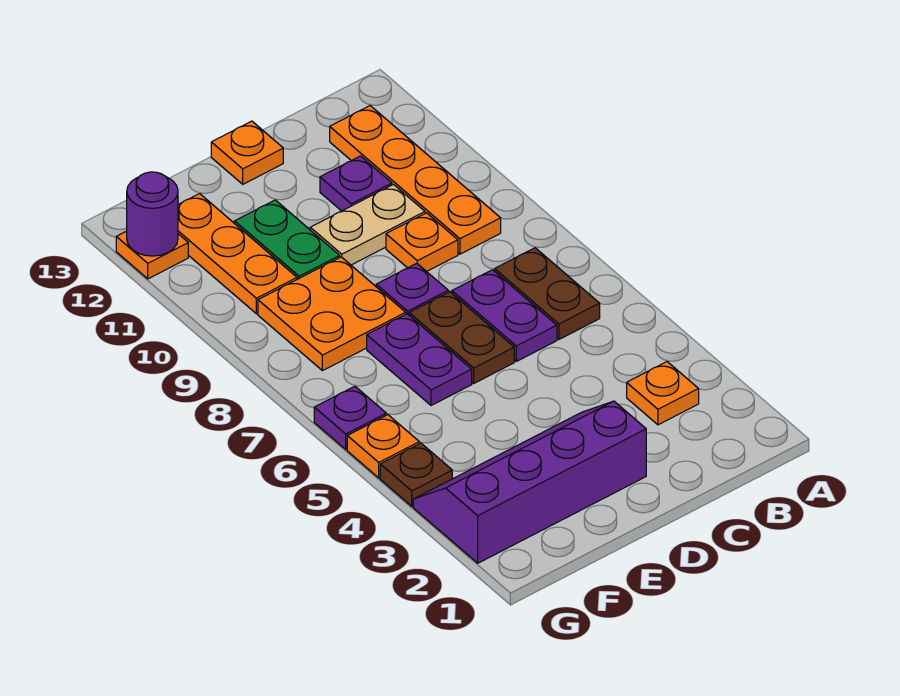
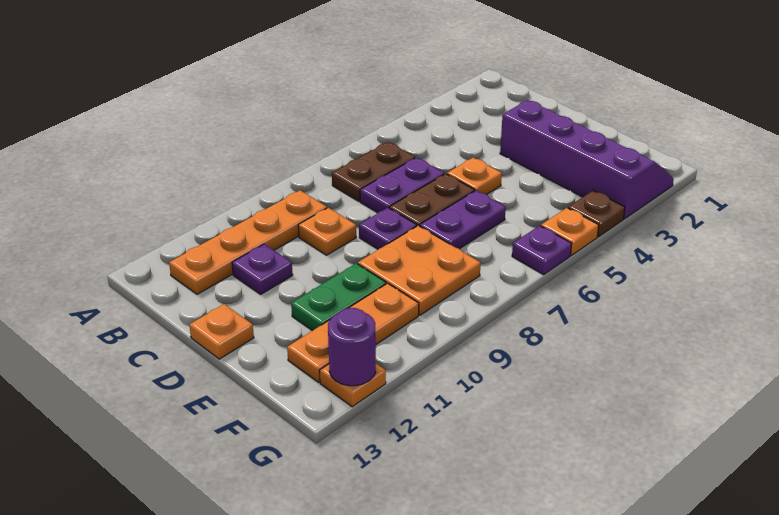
orange plate B3 level 1 -> orange plate D5 level 1
tan plate C10:D10 level 1 -> none
purple slope D2:G3 level 1 top 2 -> purple slope D2:G3 level 1 top 3

